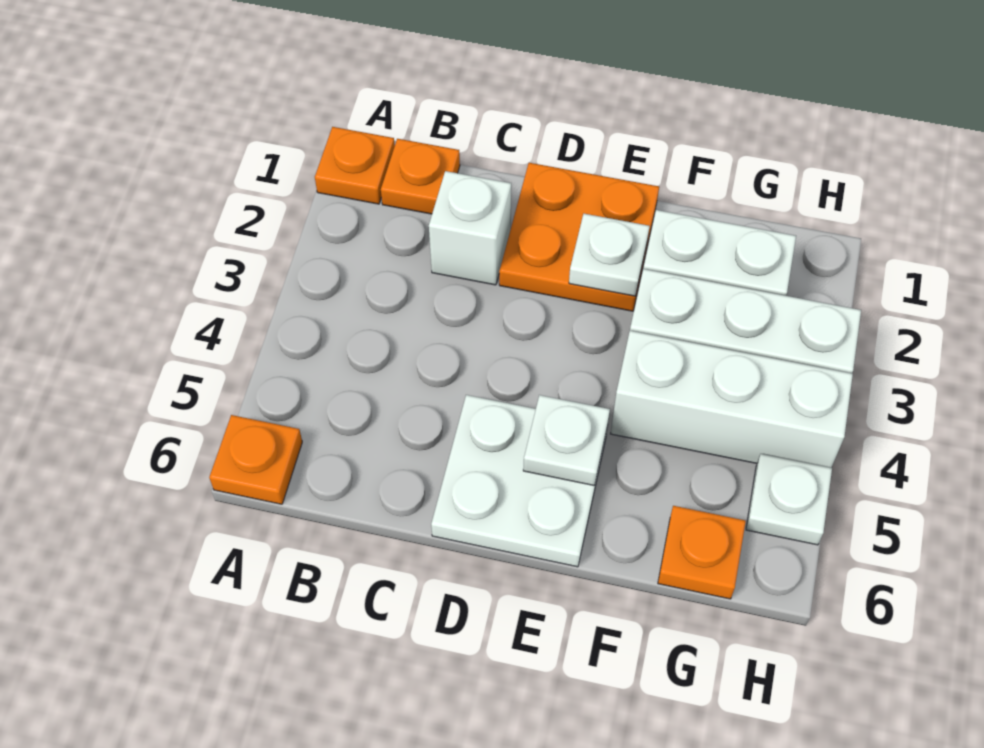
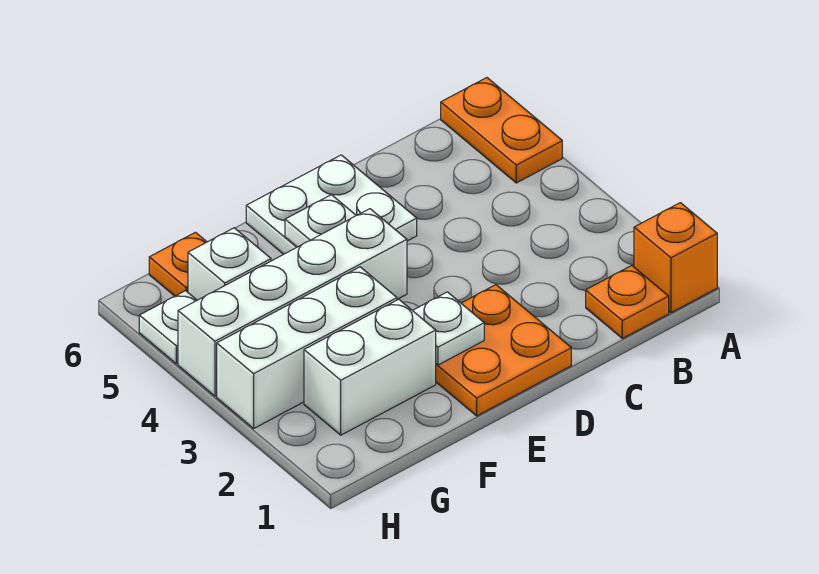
orange plate A1 level 1 -> orange brick A1 level 1
orange plate A6 level 1 -> orange plate A5:A6 level 1
white brick C2 level 1 -> white brick G5 level 1
white brick F4:H4 level 1 -> white brick E4:H4 level 1

